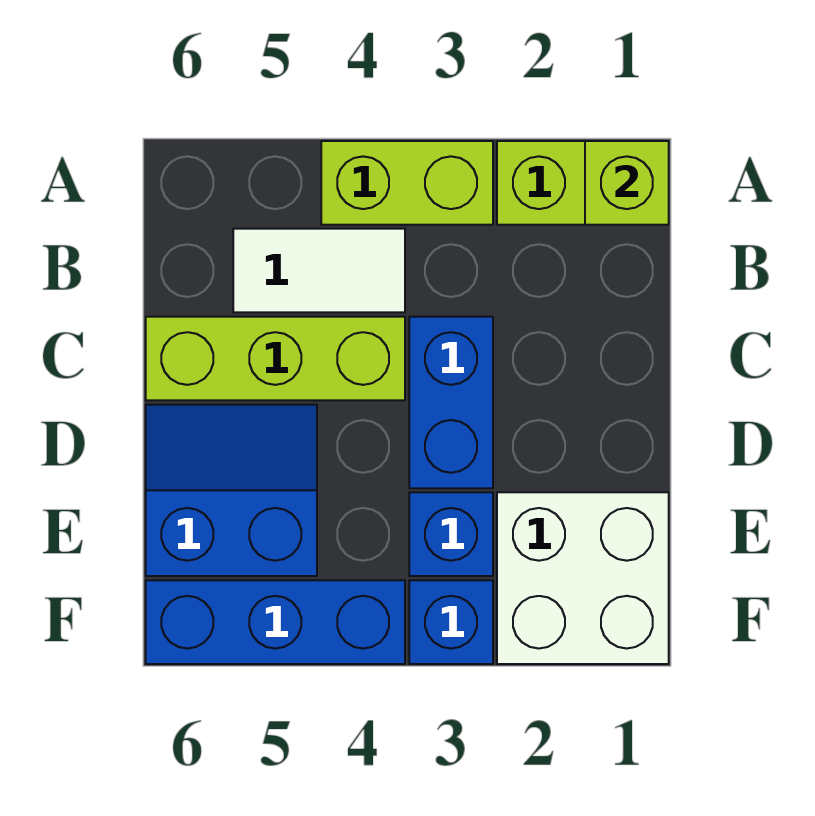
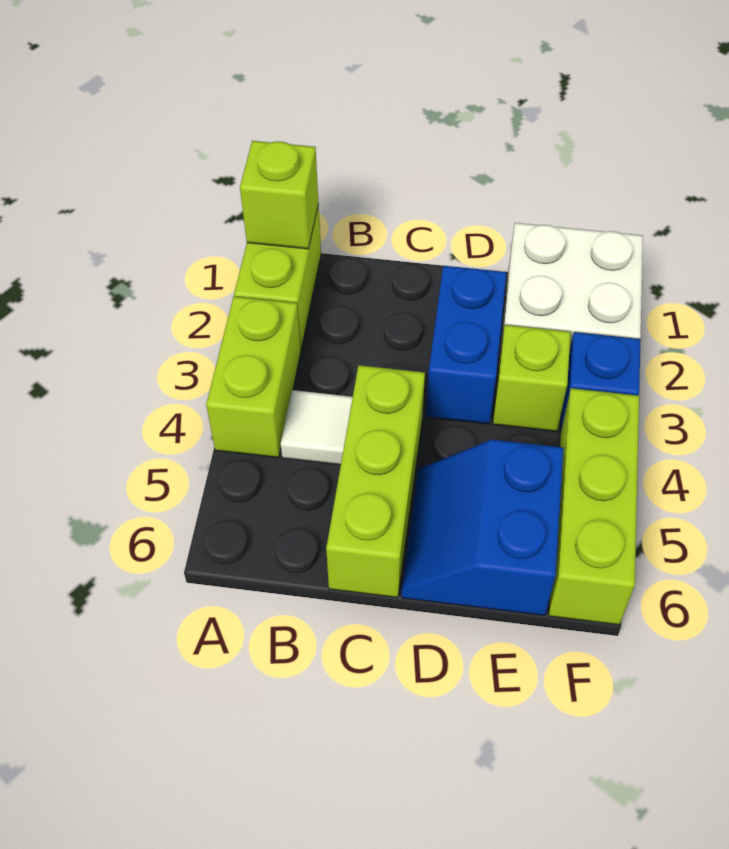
white tile B4:B5 level 1 -> white tile B4 level 1
blue brick C3:D3 level 1 -> blue brick D2:D3 level 1
blue brick E3 level 1 -> lime brick E3 level 1
blue brick F4:F6 level 1 -> lime brick F4:F6 level 1

